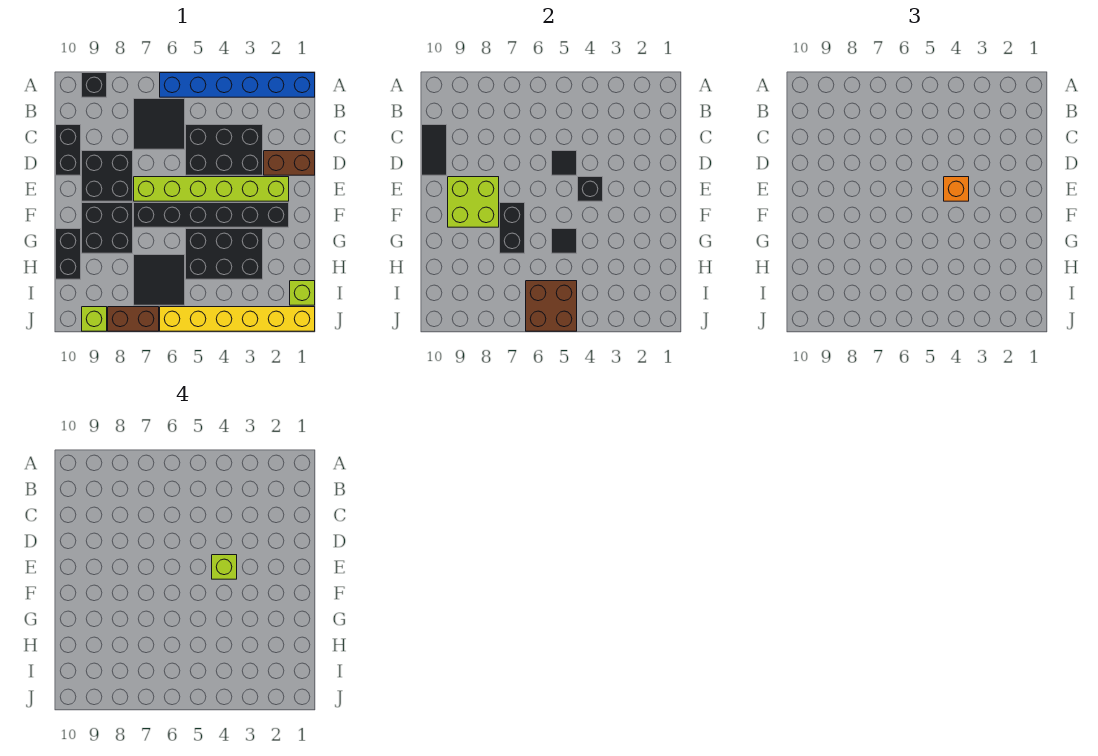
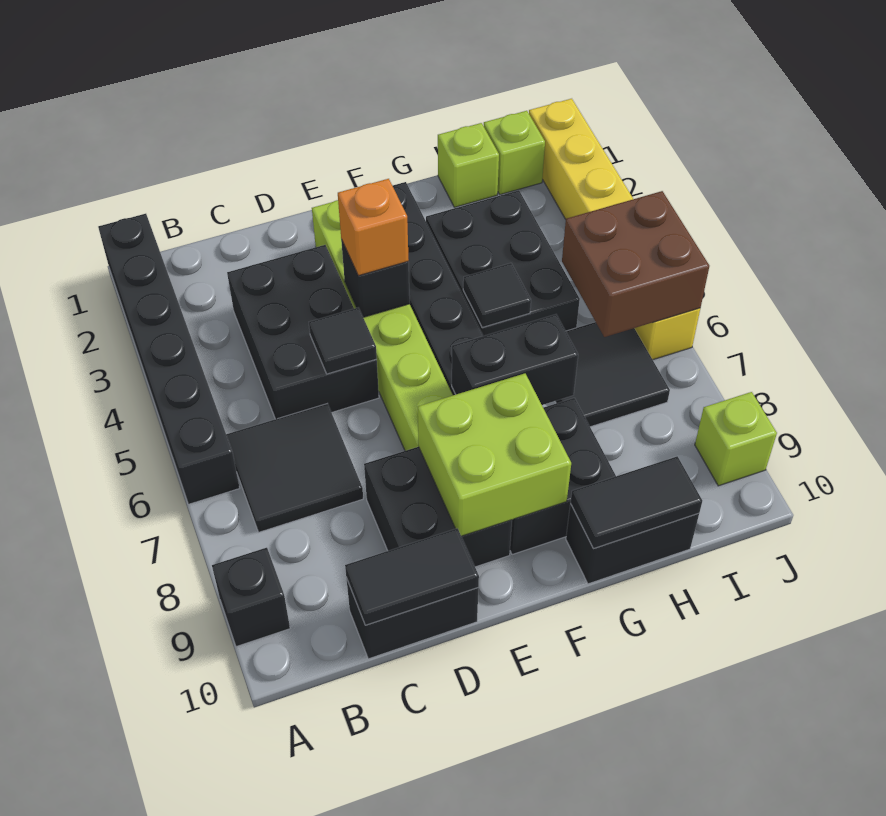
blue brick A1:A6 level 1 -> black brick A1:A6 level 1
brown brick D1:D2 level 1 -> none
lime brick E4 level 4 -> lime brick H1 level 1
none -> black tile G10:H10 level 2
brown brick J7:J8 level 1 -> none

